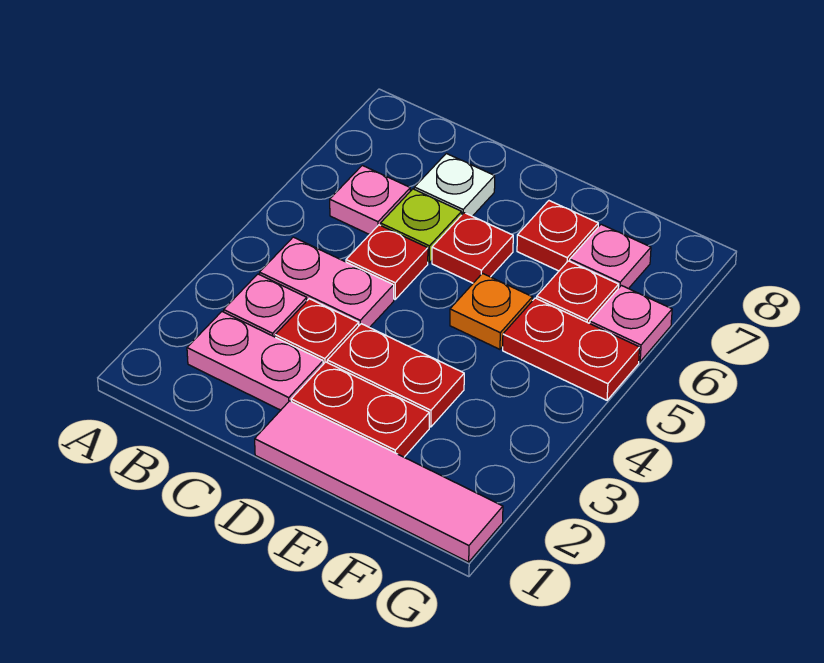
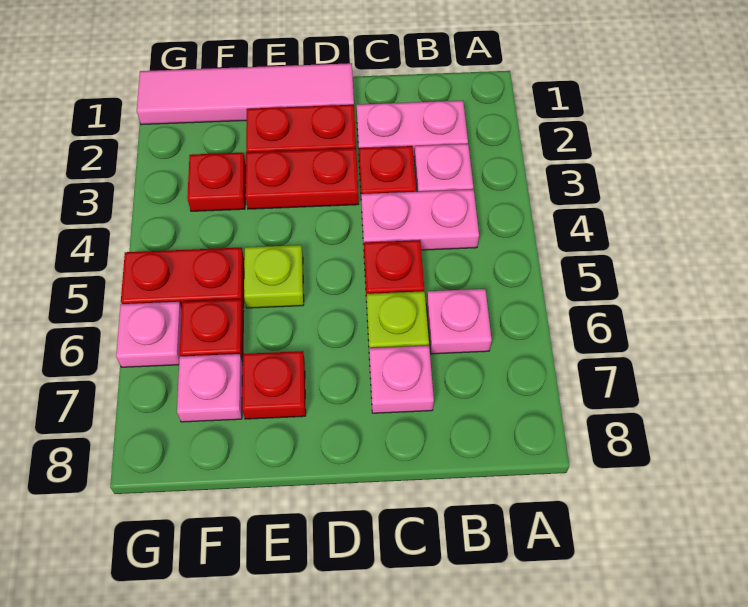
white plate C7 level 1 -> pink plate C7 level 1
red plate D6 level 1 -> red plate F3 level 1
orange plate E5 level 1 -> lime plate E5 level 1

